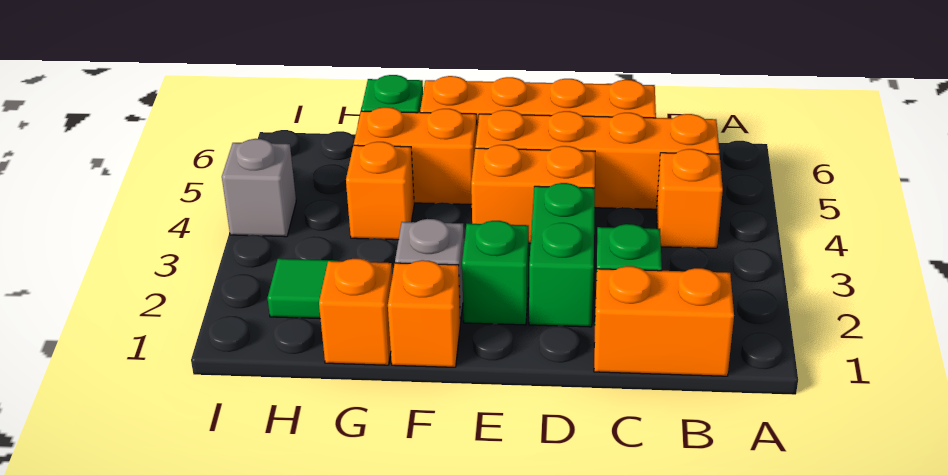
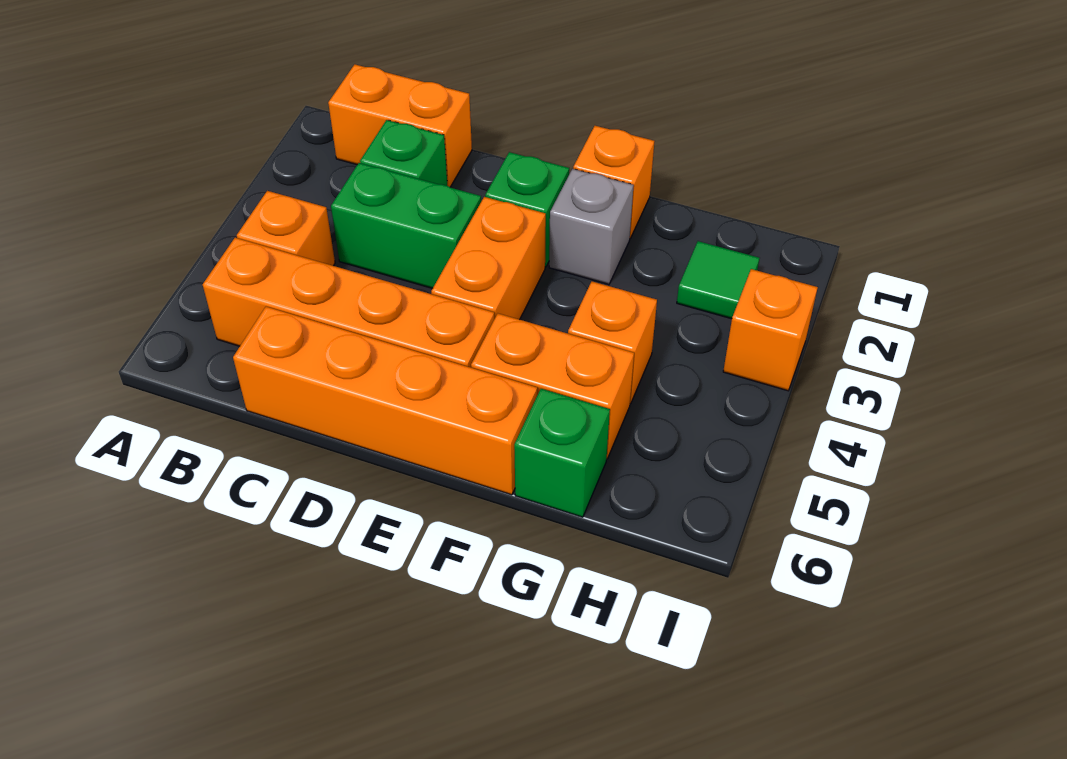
green brick D2:D3 level 1 -> green brick C3:D3 level 1
orange brick D4:E4 level 1 -> orange brick E3:E4 level 1
orange brick G1 level 1 -> orange brick I3 level 1
grey brick I4 level 1 -> none

